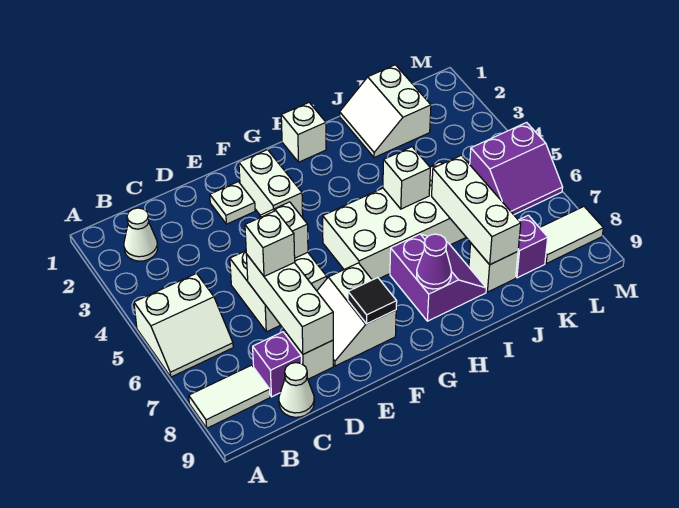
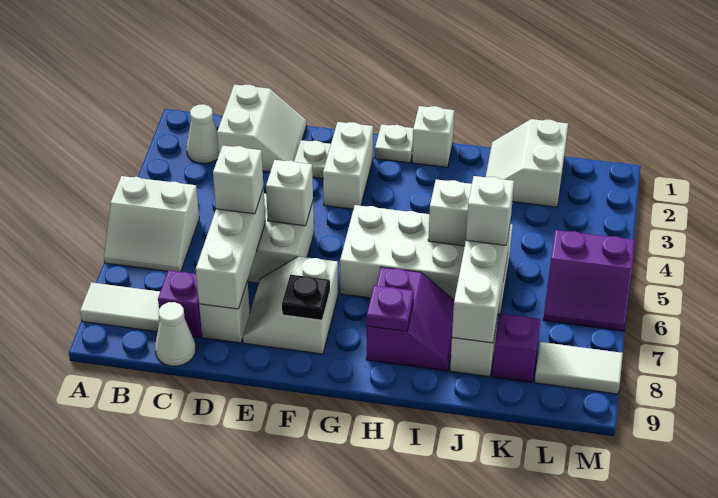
none -> white slope C1:D2 level 1 top C
black tile F8 level 2 -> black plate F8 level 2
none -> white plate G1 level 1
purple cone H8 level 2 -> purple plate H8 level 2
none -> white brick J6 level 3

